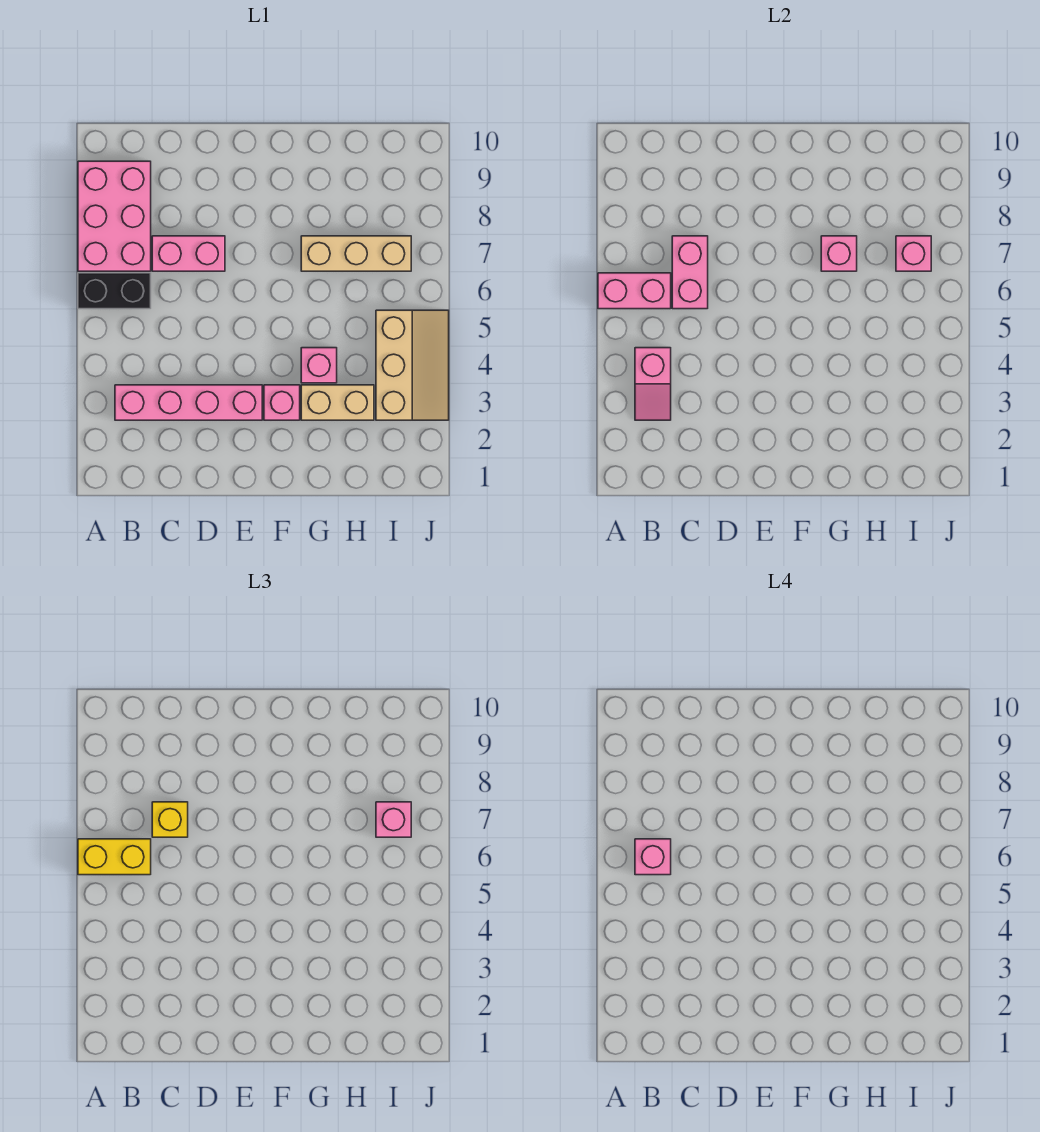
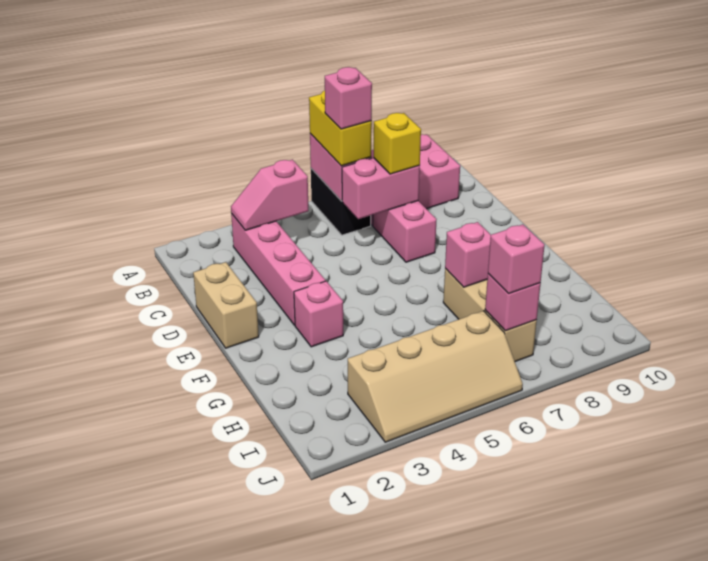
tan brick G3:H3 level 1 -> tan brick D1:E1 level 1
pink brick G4 level 1 -> none
tan slope I3:J5 level 1 top I -> tan slope I3:J6 level 1 top I

